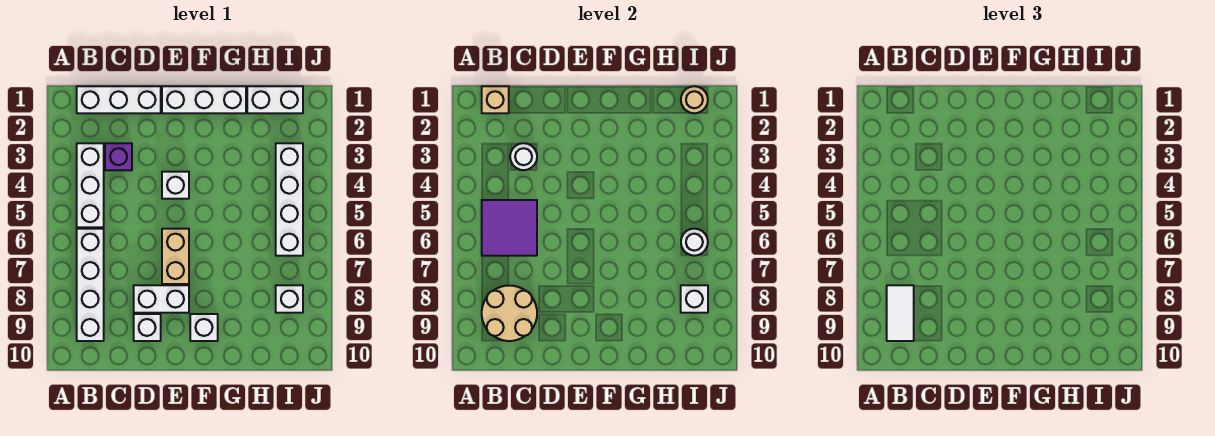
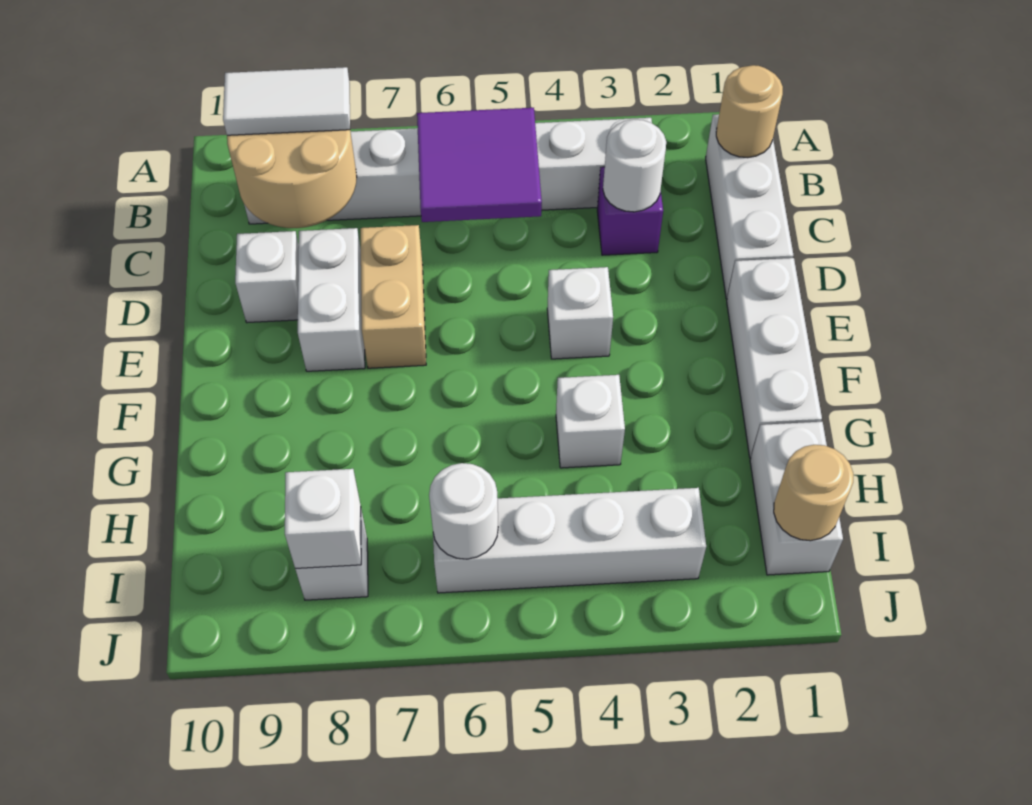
tan brick B1 level 2 -> tan round brick B1 level 2
tan brick E6:E7 level 1 -> tan brick D7:E7 level 1
white brick F9 level 1 -> white brick G4 level 1

